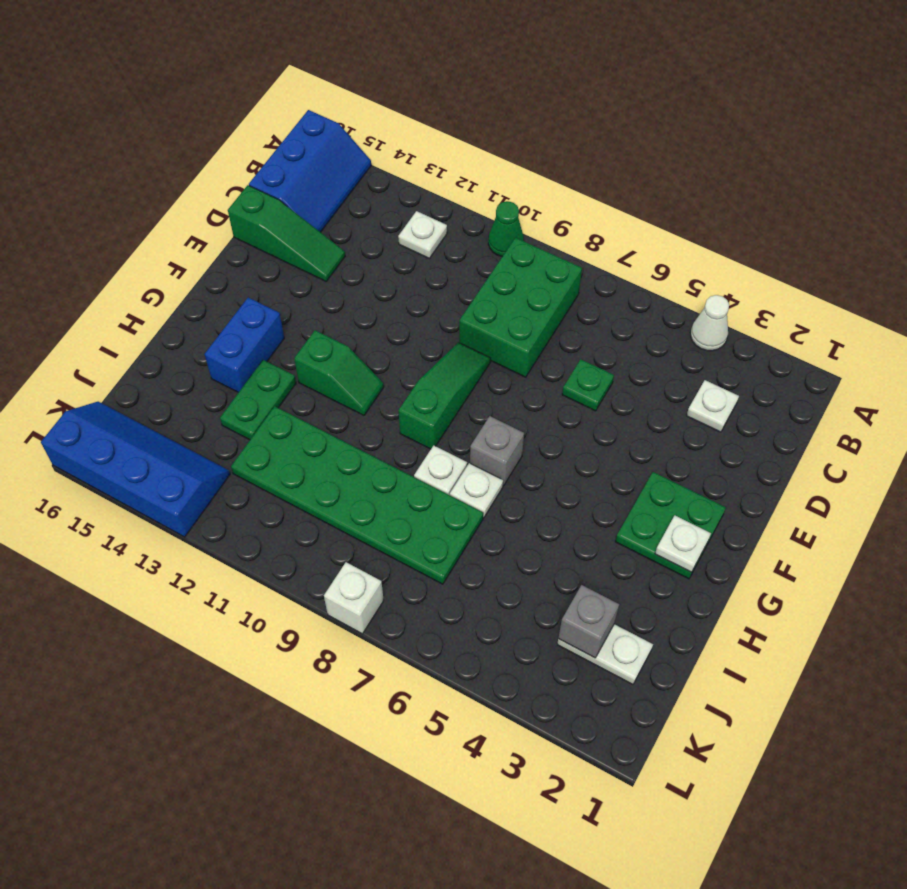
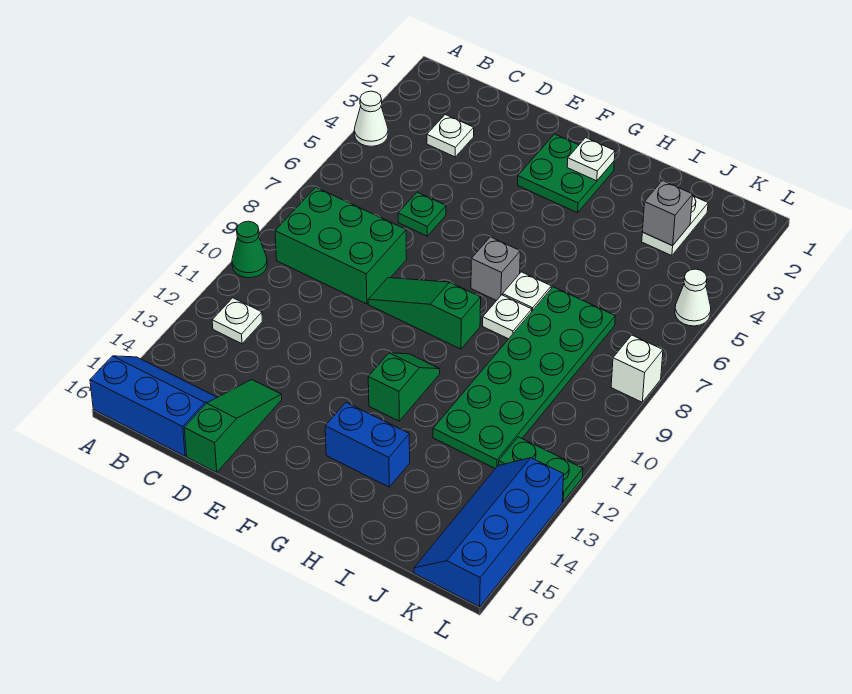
green plate H13:I13 level 1 -> green plate K12:L12 level 1
none -> white cone L5 level 1

